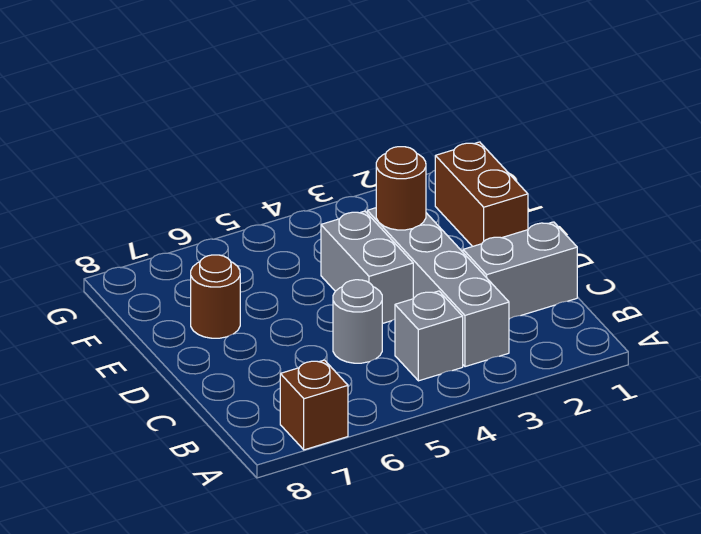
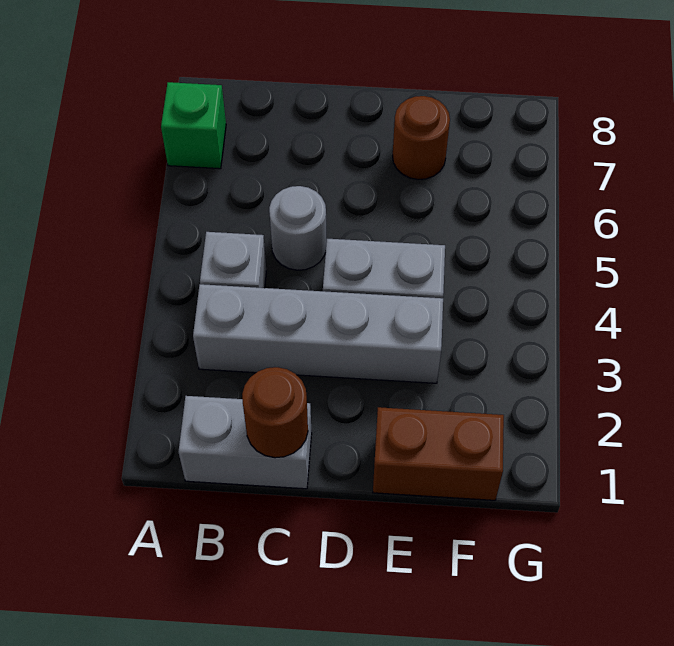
brown brick A7 level 1 -> green brick A7 level 1
grey brick C1:C2 level 1 -> grey brick B1:C1 level 1
brown round brick E3 level 2 -> brown round brick C1 level 2

